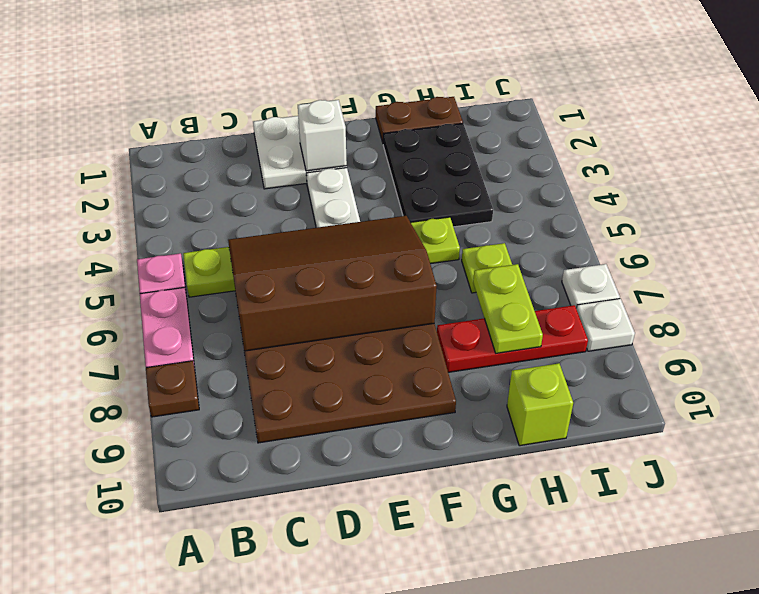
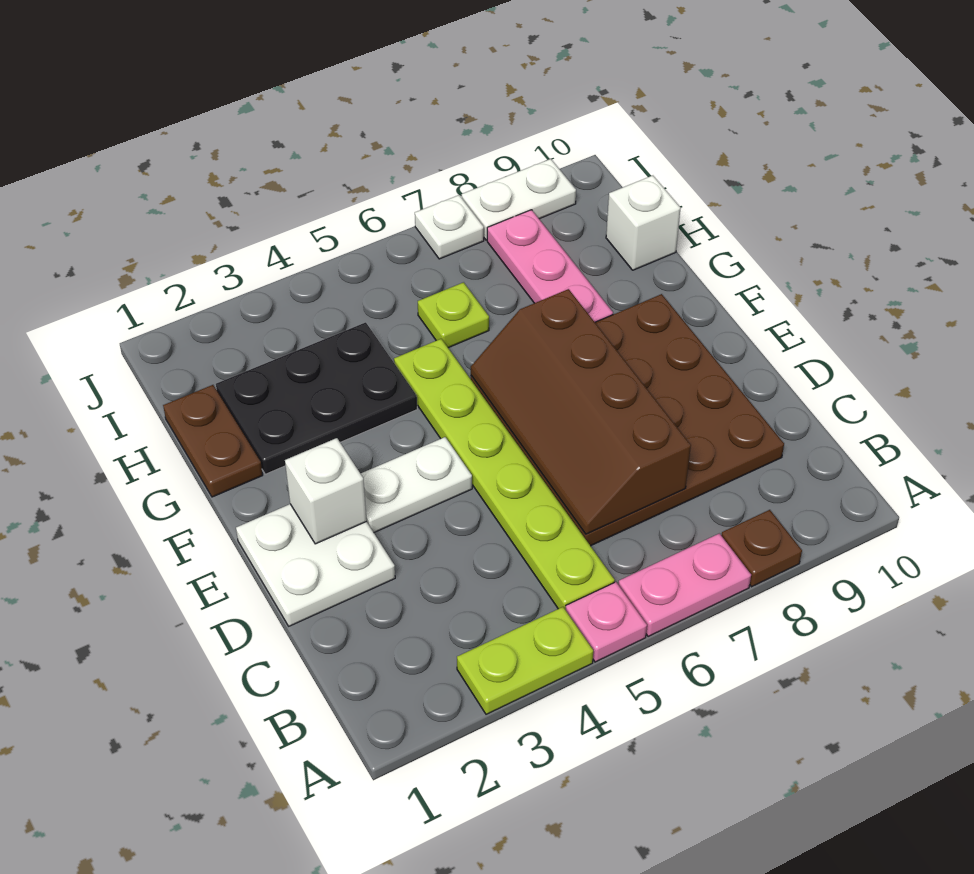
brown slope C5:F7 level 2 top 7 -> brown slope C6:F7 level 2 top 7
red plate G8:I8 level 1 -> pink plate G8:I8 level 1
lime plate H7:H8 level 2 -> lime plate A3:A4 level 1
lime brick H10 level 1 -> white brick H10 level 1
white plate J8 level 1 -> white plate J8:J9 level 1

